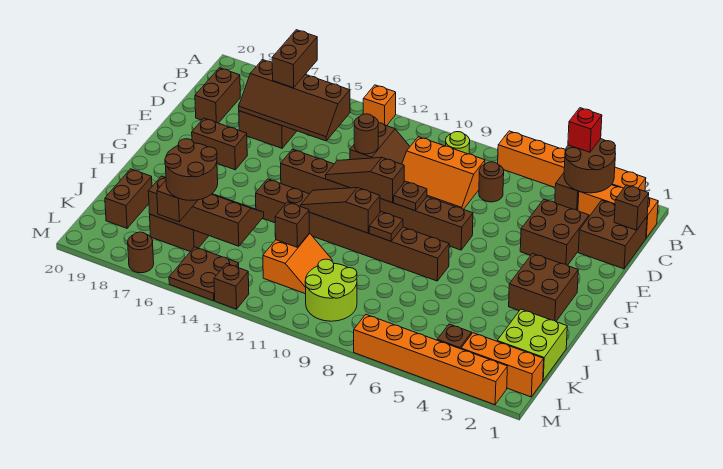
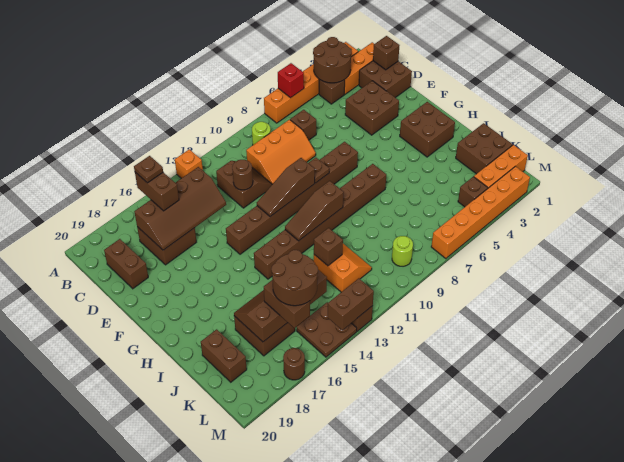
red brick A4 level 3 -> red brick A6 level 2
brown round brick C7 level 1 -> brown brick C7 level 1
brown brick F17:F18 level 1 -> brown brick M13:M14 level 2
brown plate H9 level 2 -> brown plate B16 level 4
lime brick J1:K2 level 1 -> brown brick J1:K2 level 1
lime round brick K9:L10 level 1 -> lime round brick L9 level 1

